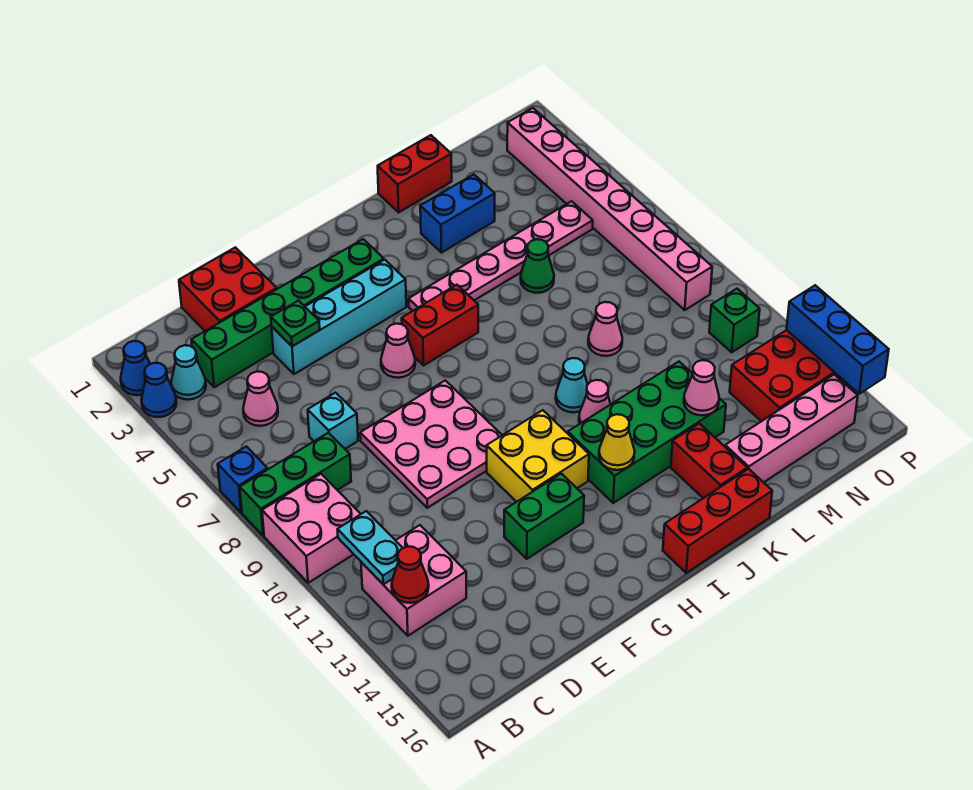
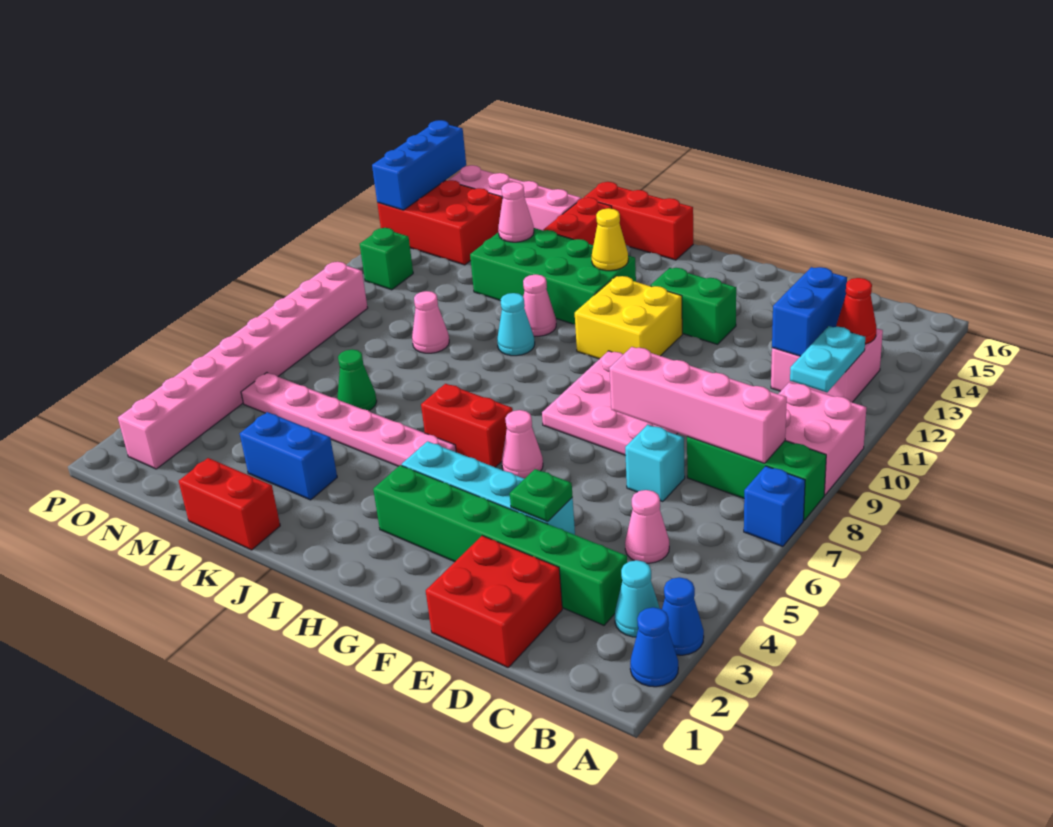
none -> pink brick B8:E8 level 2
none -> blue brick C12:C13 level 2

